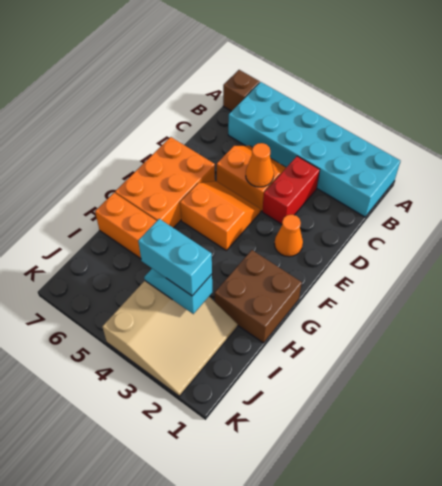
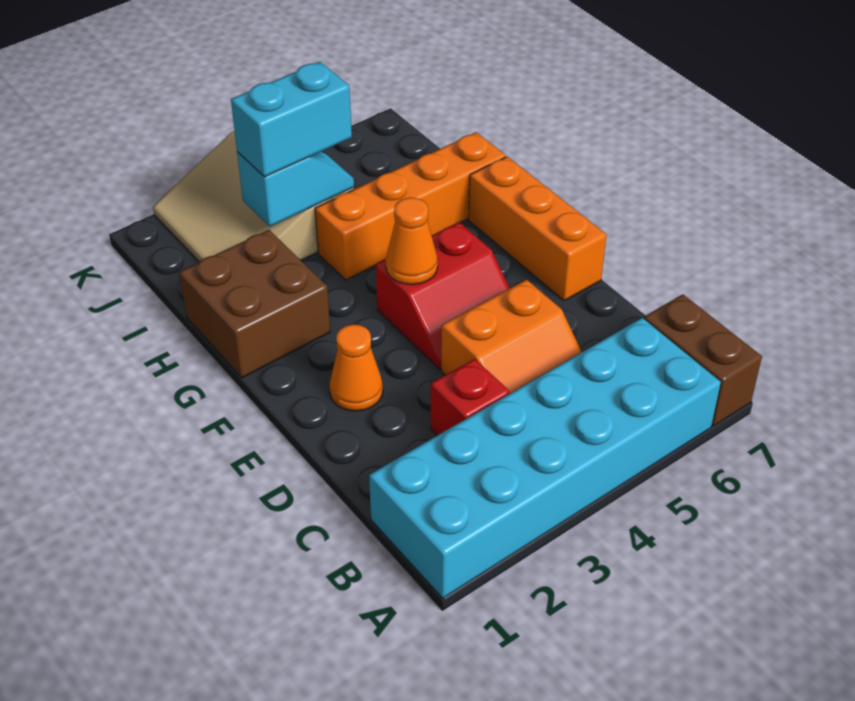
brown brick A7 level 1 -> brown brick A7:B7 level 1
red brick C3:D3 level 1 -> red brick C3 level 1
orange cone D4 level 2 -> orange cone F4 level 2
orange slope E4:F5 level 1 top F -> red slope E4:F5 level 1 top F
orange brick E6:G7 level 1 -> orange brick E7:G7 level 1

